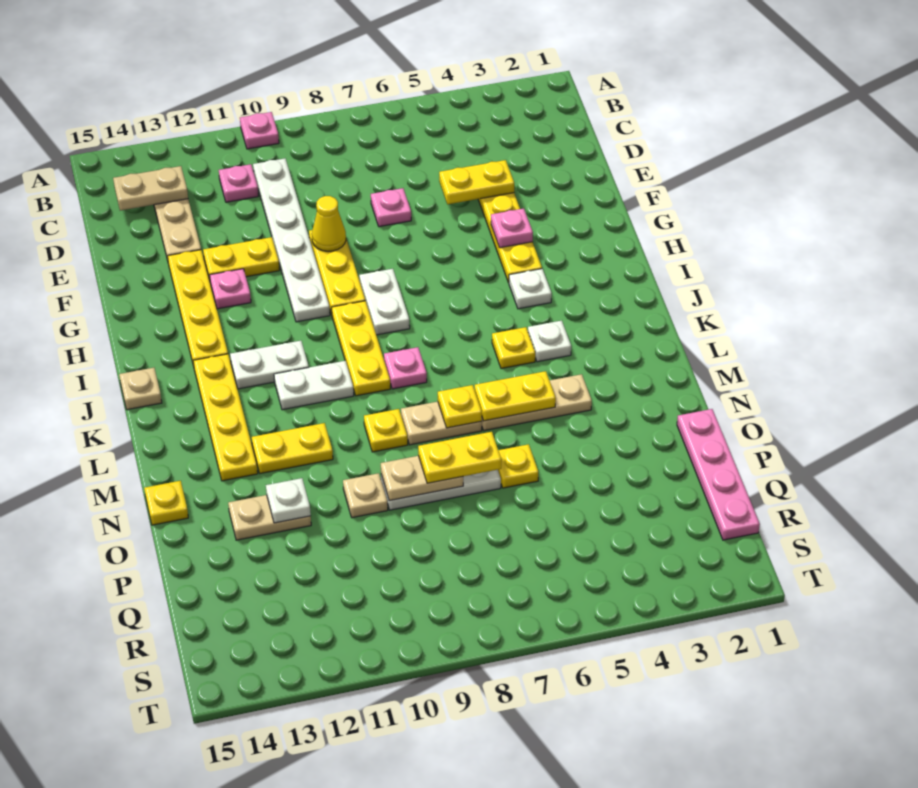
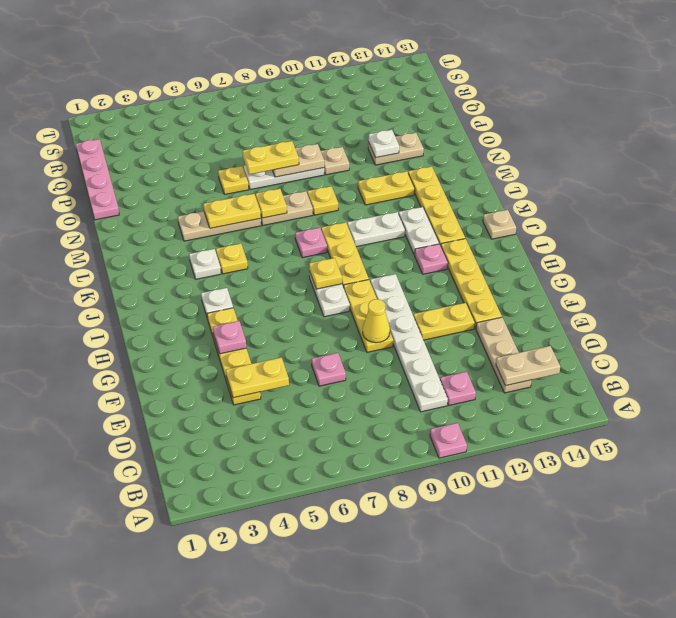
pink plate G12 level 1 -> pink plate I12 level 1
white plate J11:J12 level 1 -> white plate J12:K12 level 1
yellow plate N15 level 1 -> yellow plate I8 level 2

